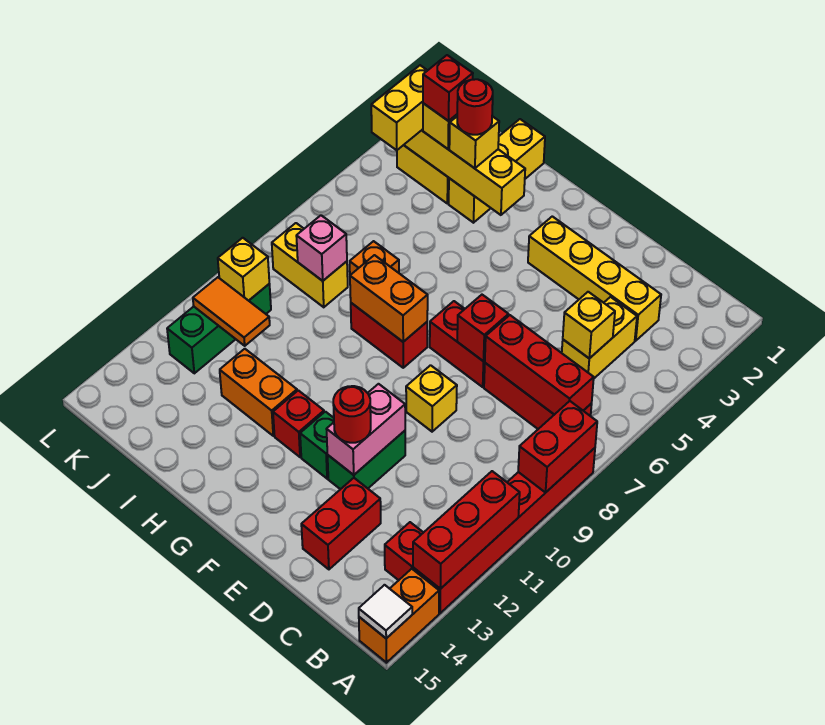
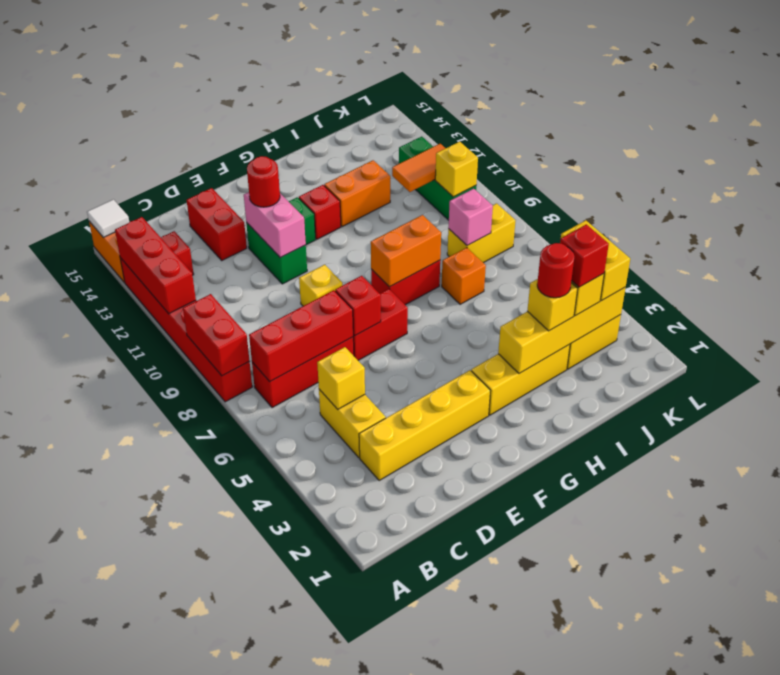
yellow brick I1:I3 level 1 -> yellow brick G3:I3 level 1

